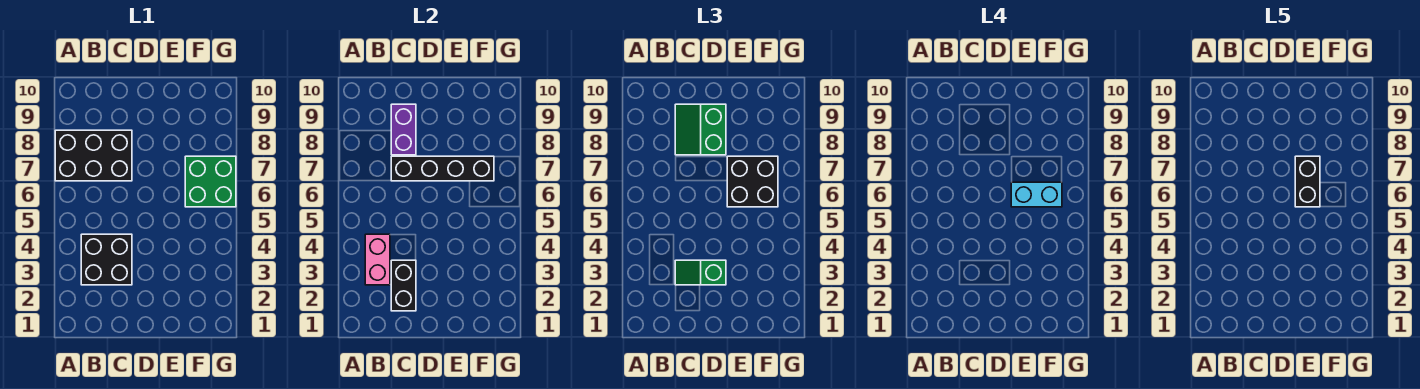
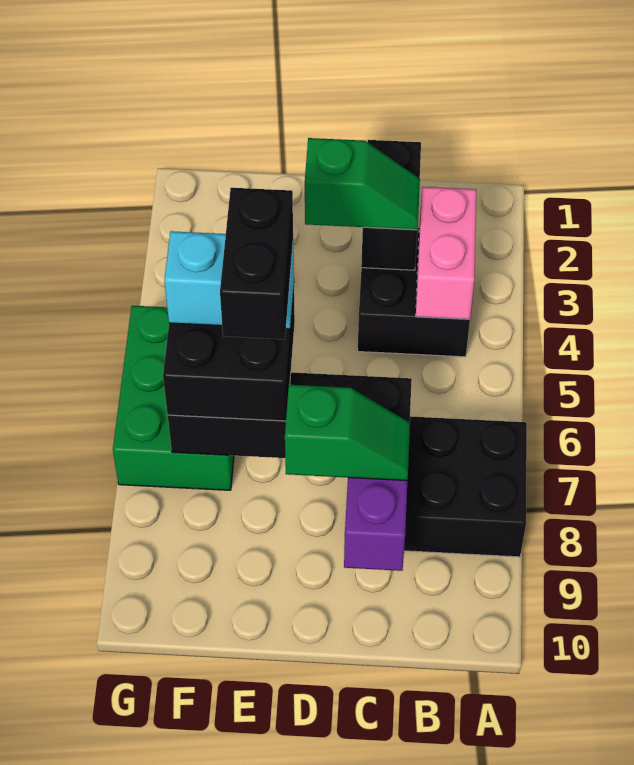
green slope C8:D9 level 3 top D -> green slope C8:D8 level 3 top D
green brick F6:G7 level 1 -> green brick F5:G7 level 1

